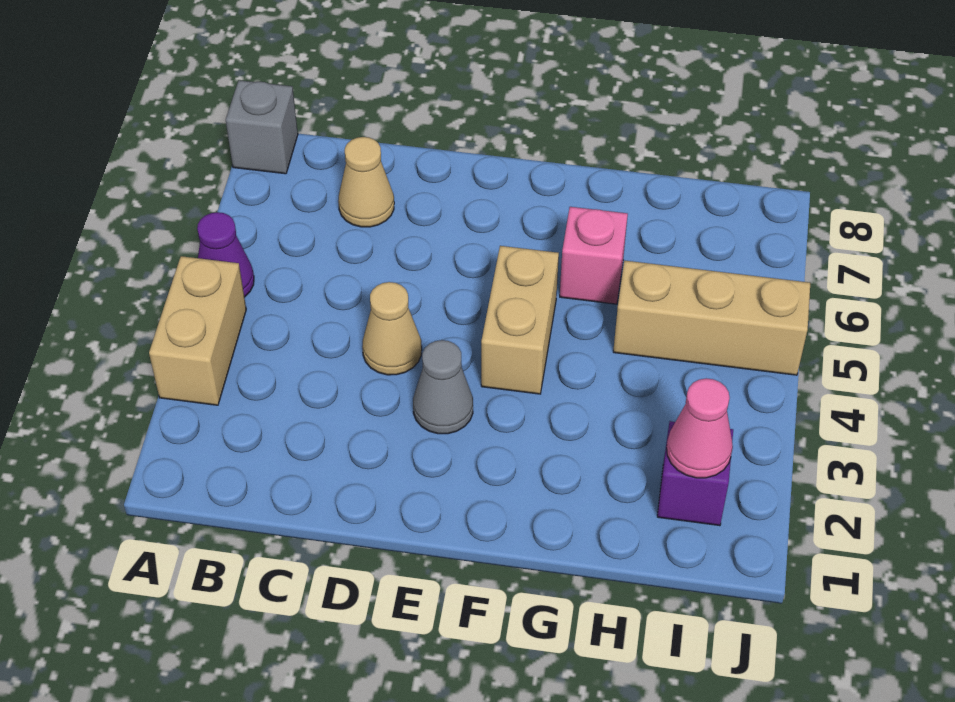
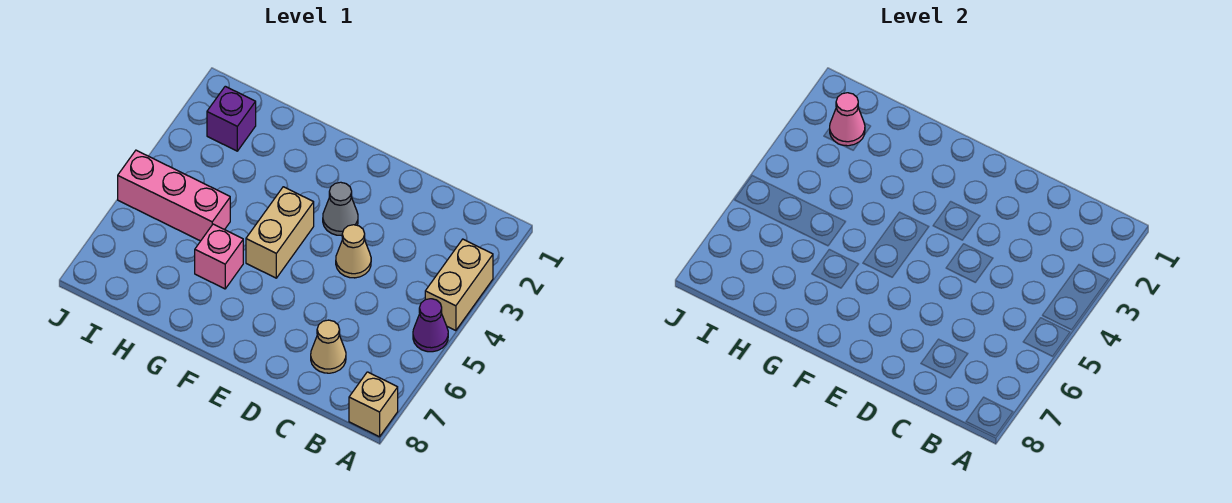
grey brick A8 level 1 -> tan brick A8 level 1
tan brick H5:J5 level 1 -> pink brick H5:J5 level 1

